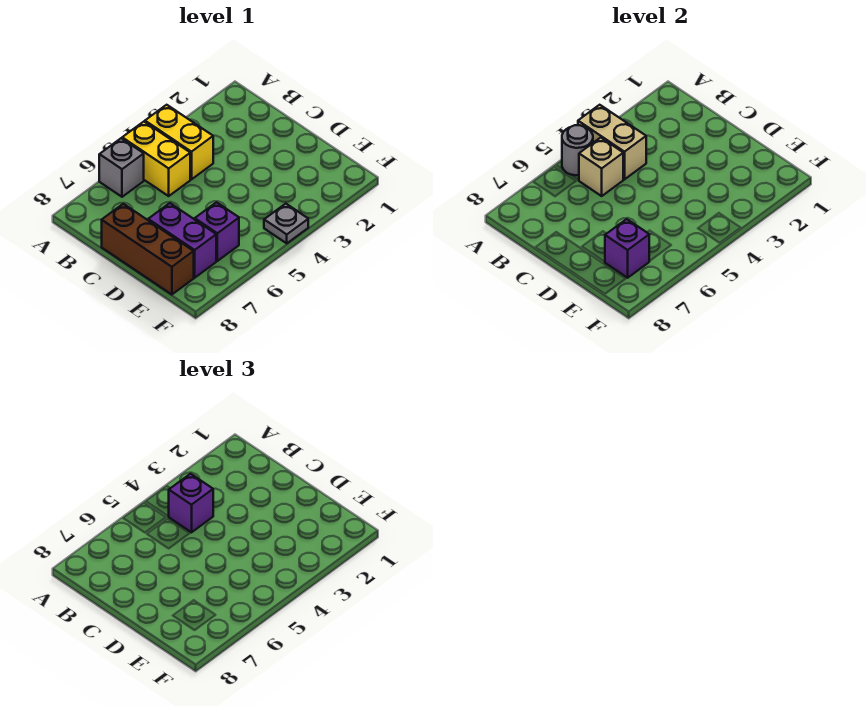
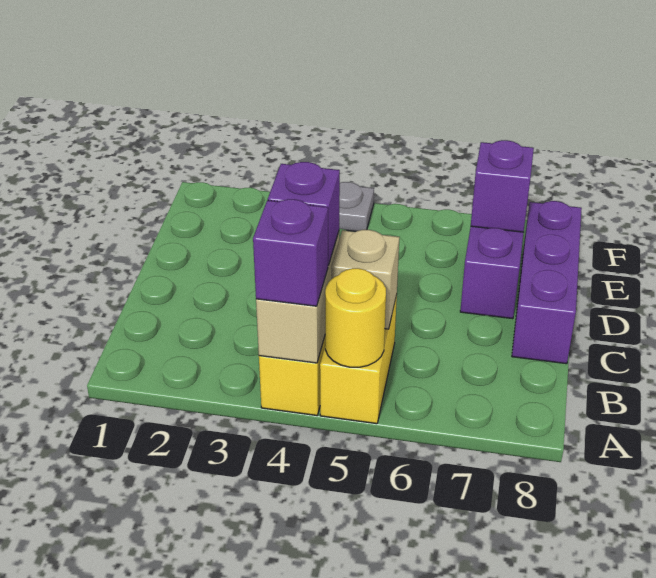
grey round brick A5 level 2 -> yellow round brick A5 level 2
grey brick A6 level 1 -> none
brown brick C8:E8 level 1 -> purple brick C8:E8 level 1
purple brick E6 level 1 -> purple brick A4 level 3

